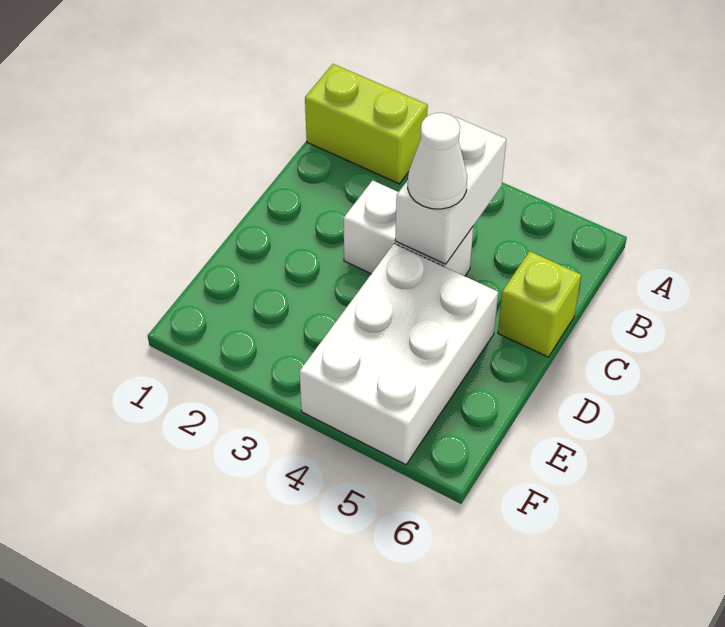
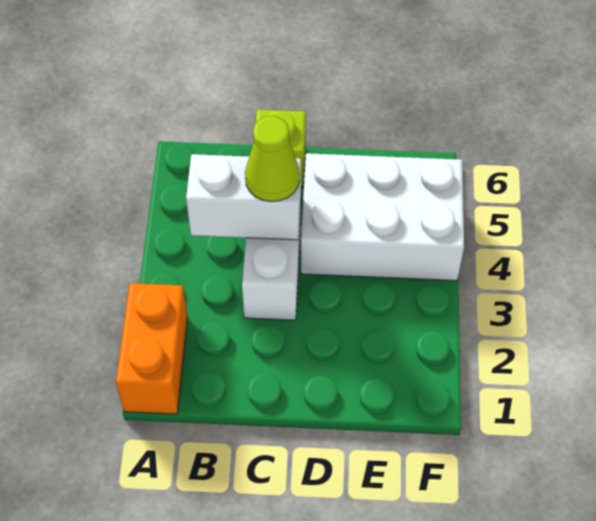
lime brick A1:A2 level 1 -> orange brick A1:A2 level 1
white cone C4 level 3 -> lime cone C4 level 3

